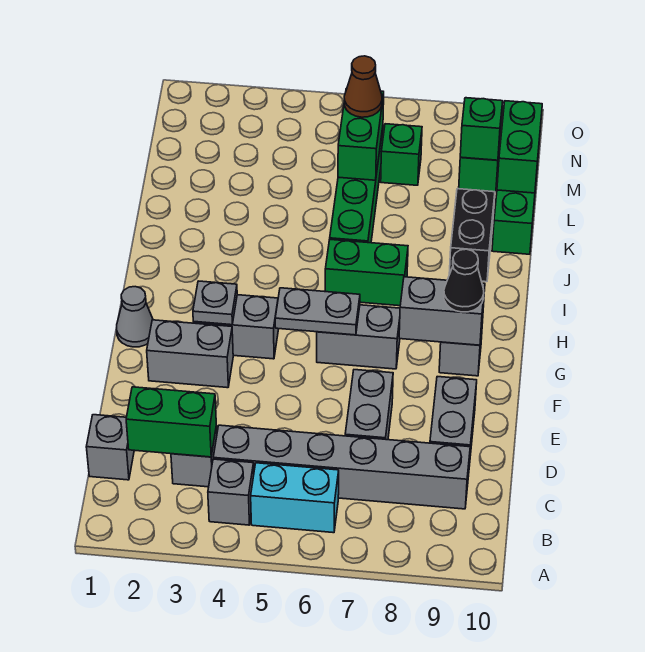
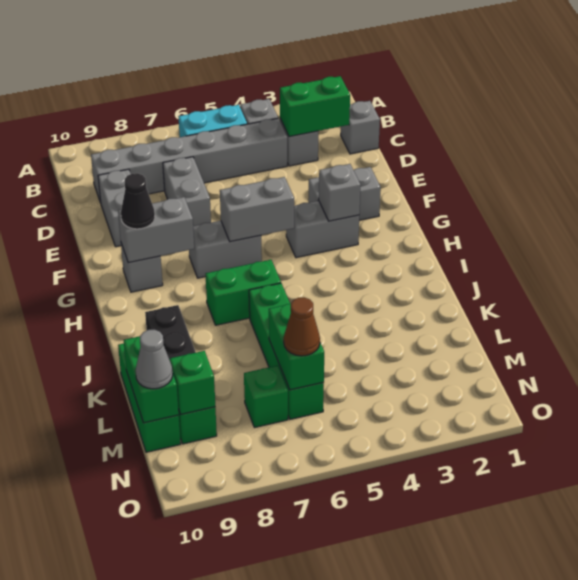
grey cone G1 level 1 -> grey cone M10 level 3
grey plate G3 level 2 -> grey brick G3 level 2
grey plate G5:G6 level 2 -> grey brick G5:G6 level 2

